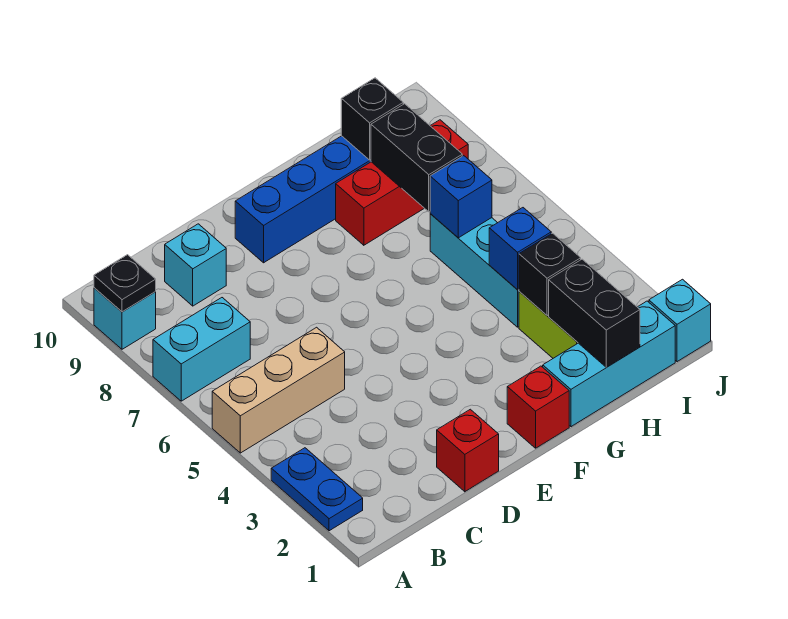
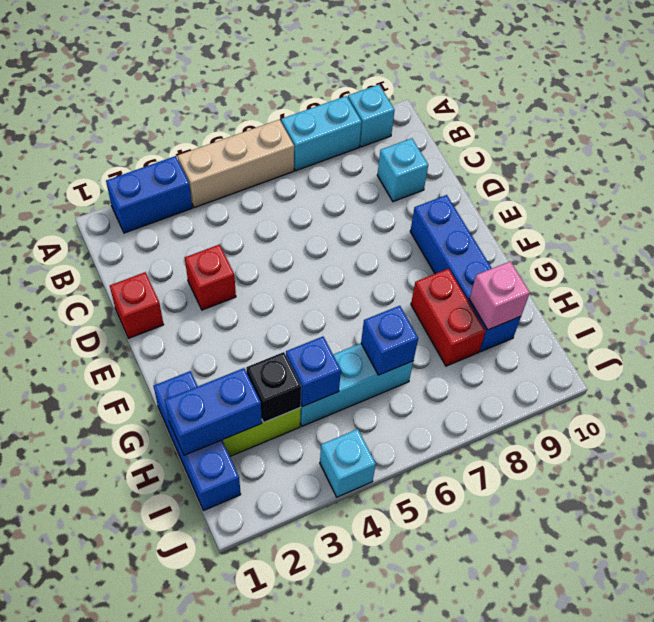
blue plate A2:A3 level 1 -> blue brick A2:A3 level 1
tan brick A5:C5 level 1 -> tan brick A4:A6 level 1
cyan brick A7:B7 level 1 -> cyan brick A7:A8 level 1
black plate A9 level 2 -> none
red brick F1 level 1 -> red brick D3 level 1
cyan brick G1:I1 level 1 -> blue brick G1:I1 level 1
red brick G8:I8 level 1 -> red brick G8:H8 level 1
black brick H1:H2 level 2 -> blue brick H1:H2 level 2
black brick H7:H8 level 2 -> none
black brick H9 level 2 -> pink brick H9 level 2
cyan brick J1 level 1 -> cyan brick J4 level 1

